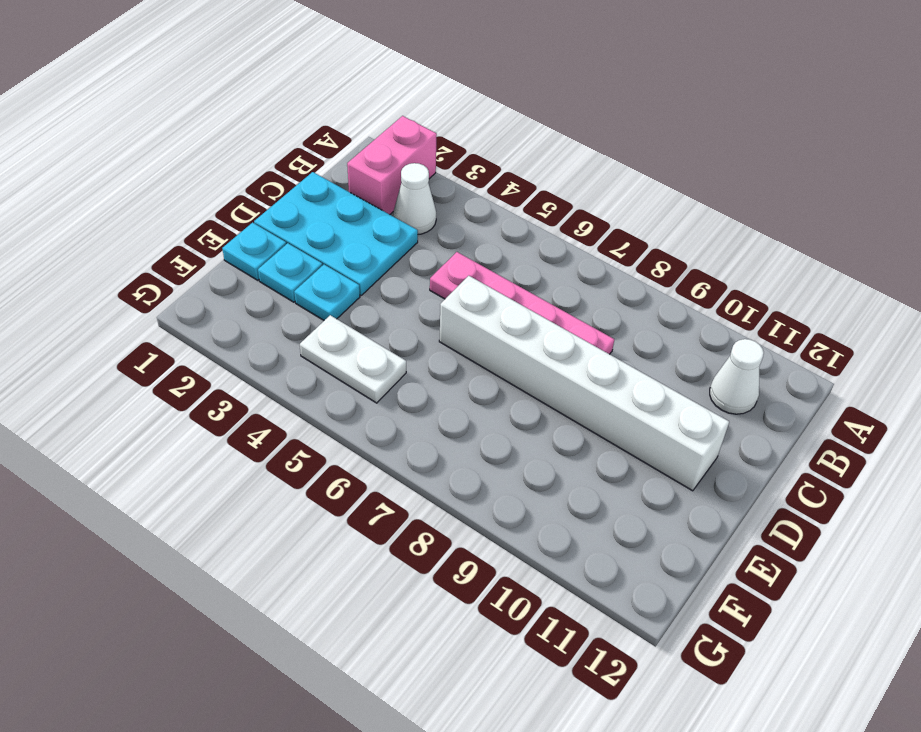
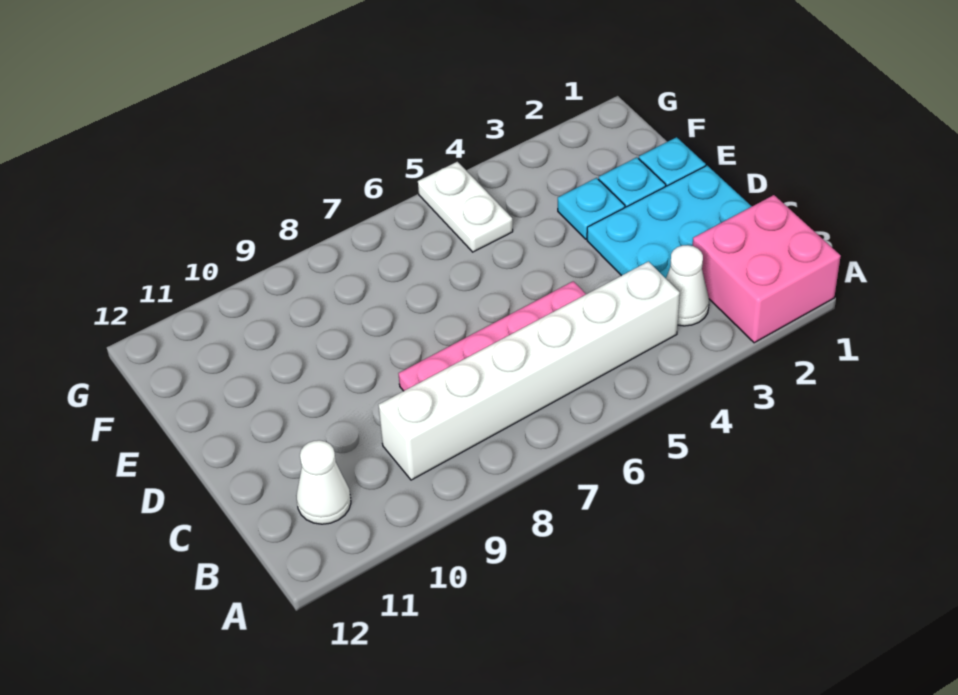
pink brick A2:B2 level 1 -> pink brick A1:B2 level 1
white brick D6:D11 level 1 -> white brick B4:B9 level 1
white plate F4:F5 level 1 -> white plate F5:G5 level 1

